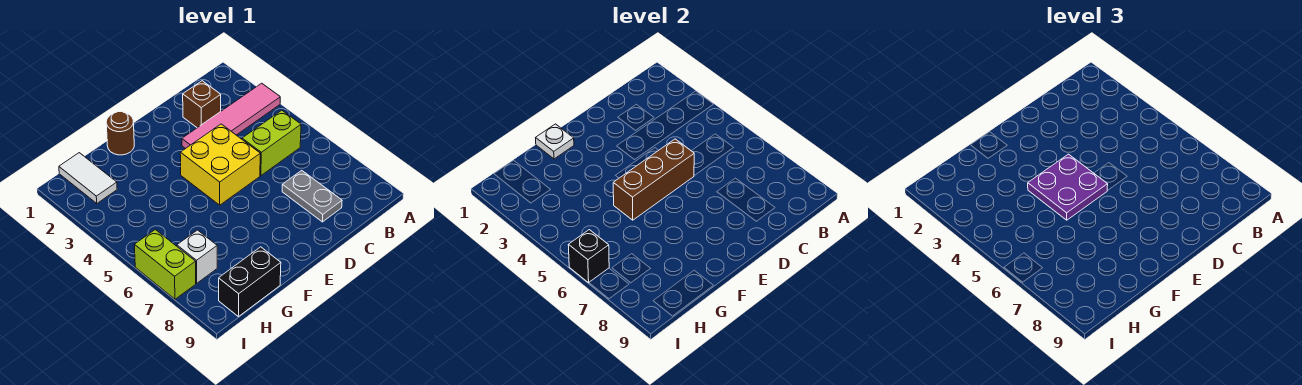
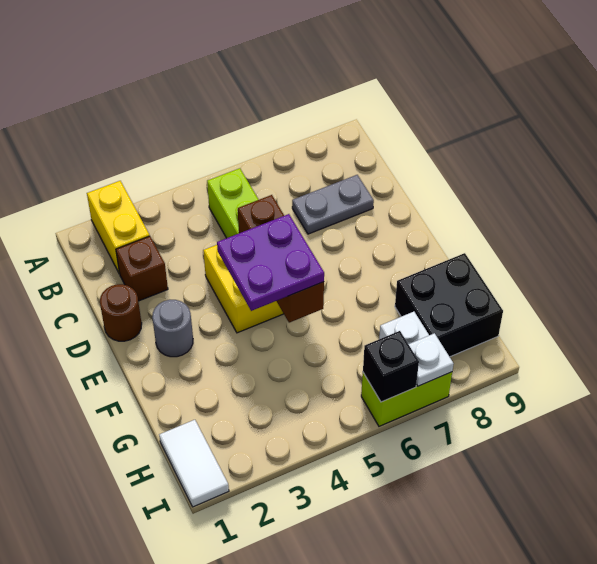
none -> yellow brick A2:B2 level 1
pink tile A3:D3 level 1 -> none
none -> grey round brick E2 level 1
brown round brick F1 level 1 -> brown round brick D1 level 1
white plate F1 level 2 -> white plate I7 level 2
black brick G9:H9 level 1 -> black brick G8:H9 level 1
white tile H1:H2 level 1 -> white tile H1:I1 level 1

